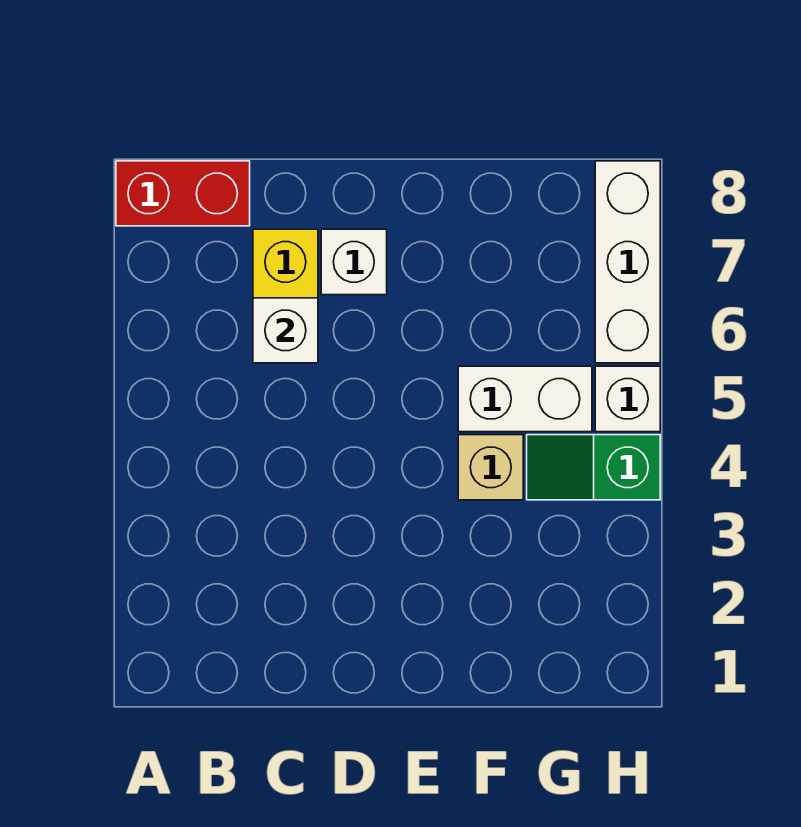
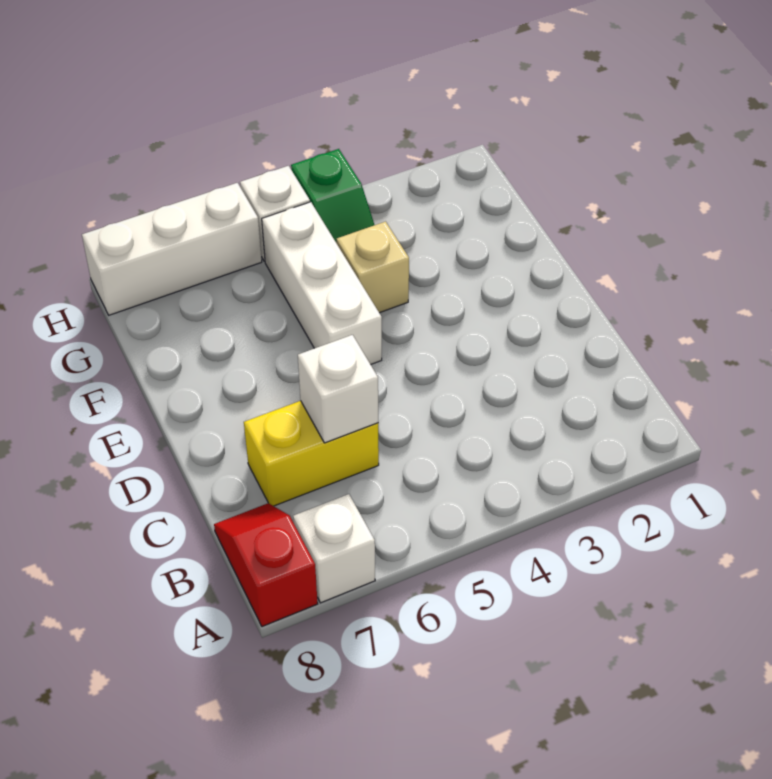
red brick A8:B8 level 1 -> red slope A8:B8 level 1 top A
white brick D7 level 1 -> white brick A7 level 1
white brick F5:G5 level 1 -> white brick E5:G5 level 1

